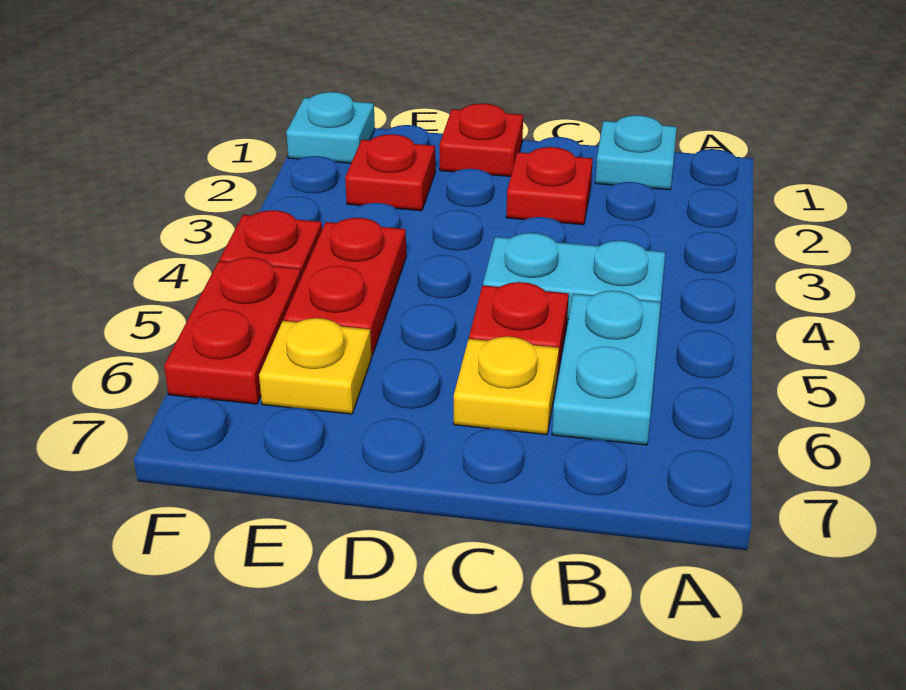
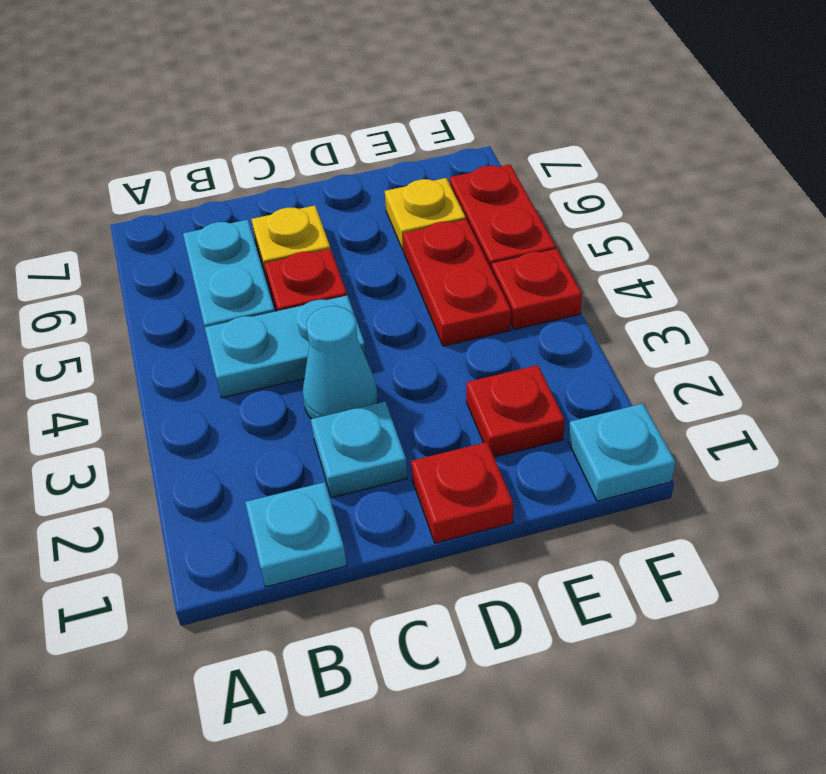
red plate C2 level 1 -> cyan plate C2 level 1
none -> cyan cone C3 level 1

